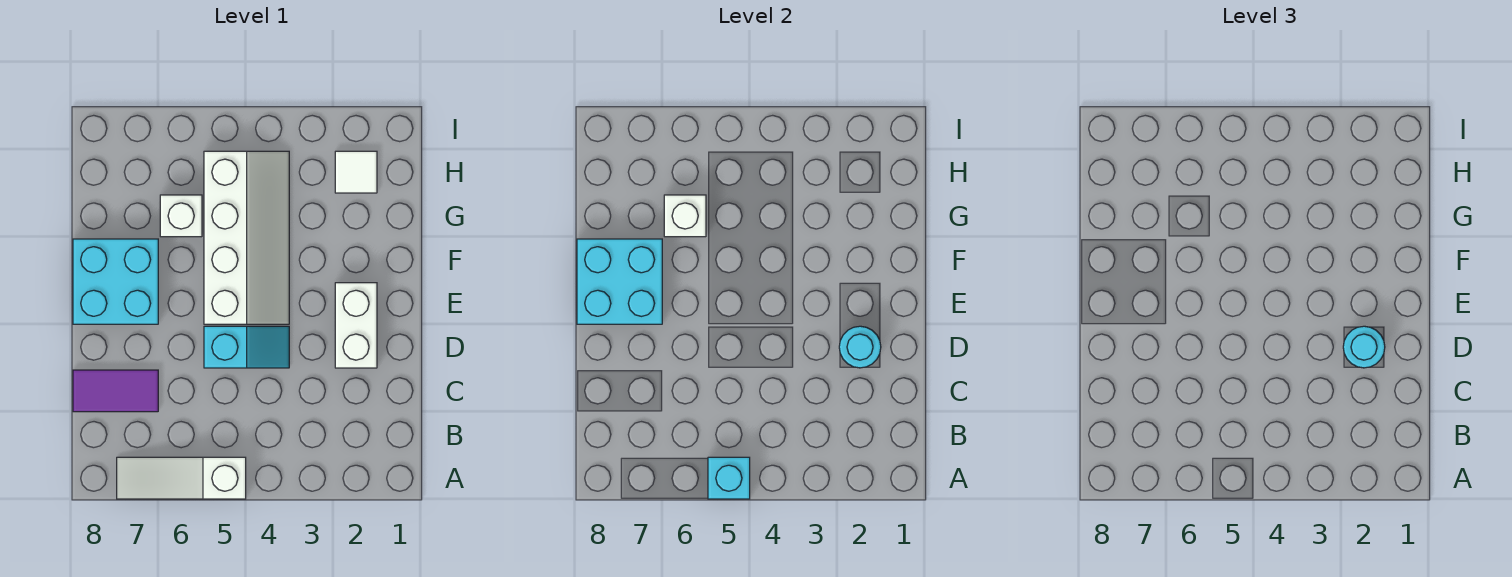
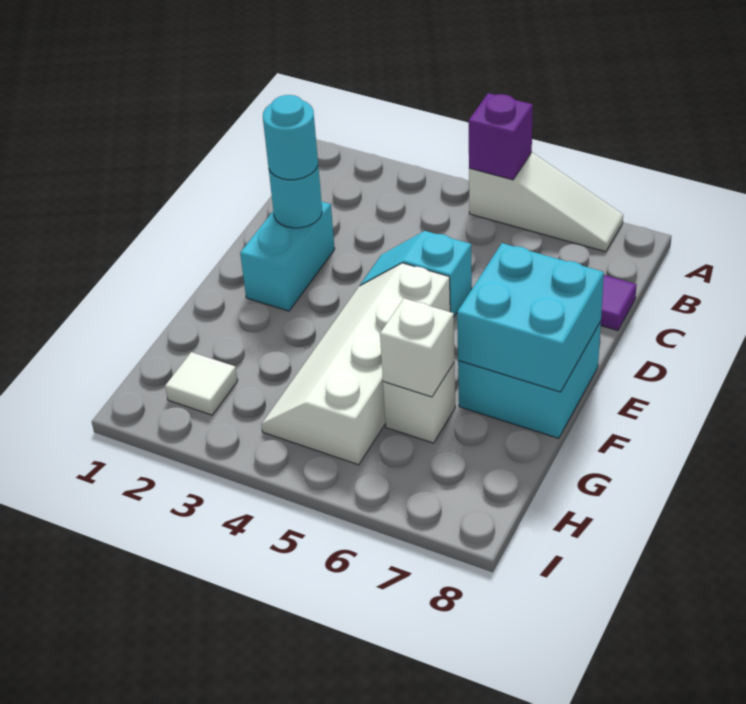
cyan brick A5 level 2 -> purple brick A5 level 2
white brick D2:E2 level 1 -> cyan brick D2:E2 level 1

